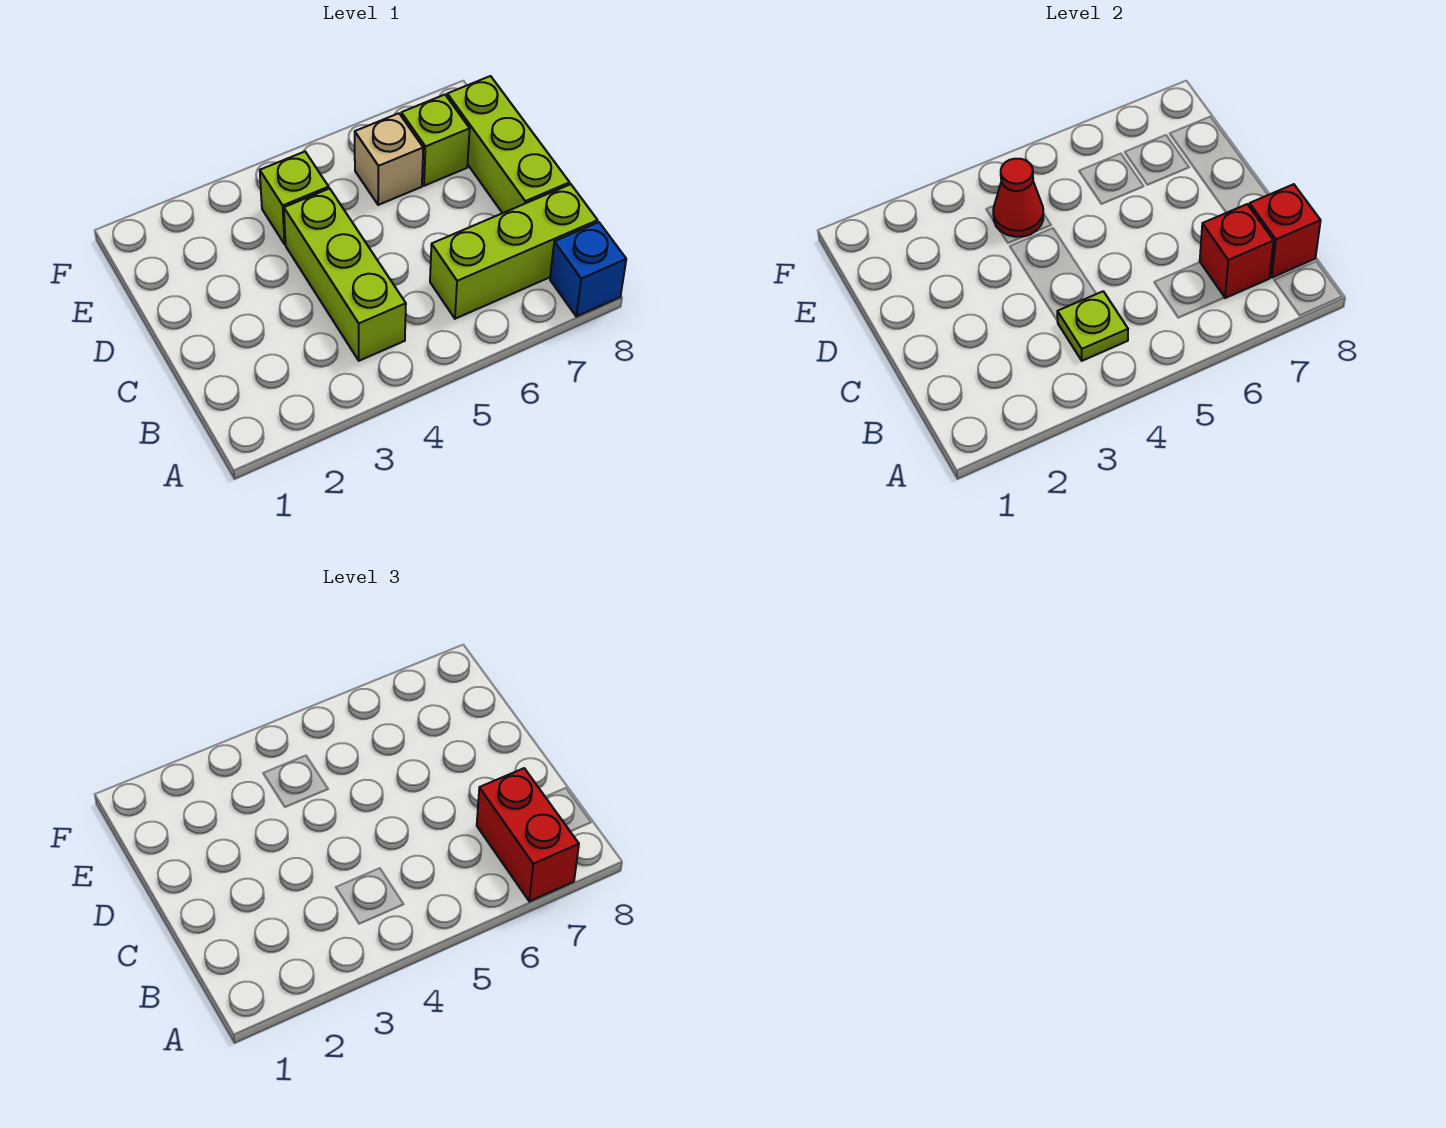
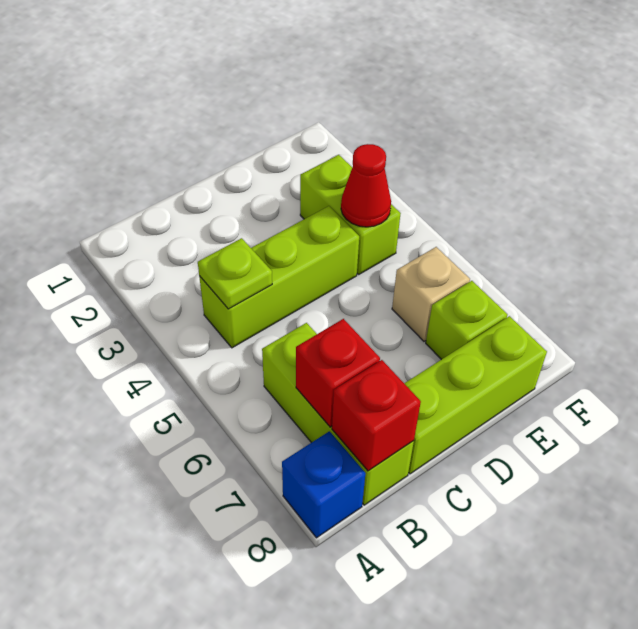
red brick A7:B7 level 3 -> none
lime brick E4 level 1 -> lime brick E3:E4 level 1

